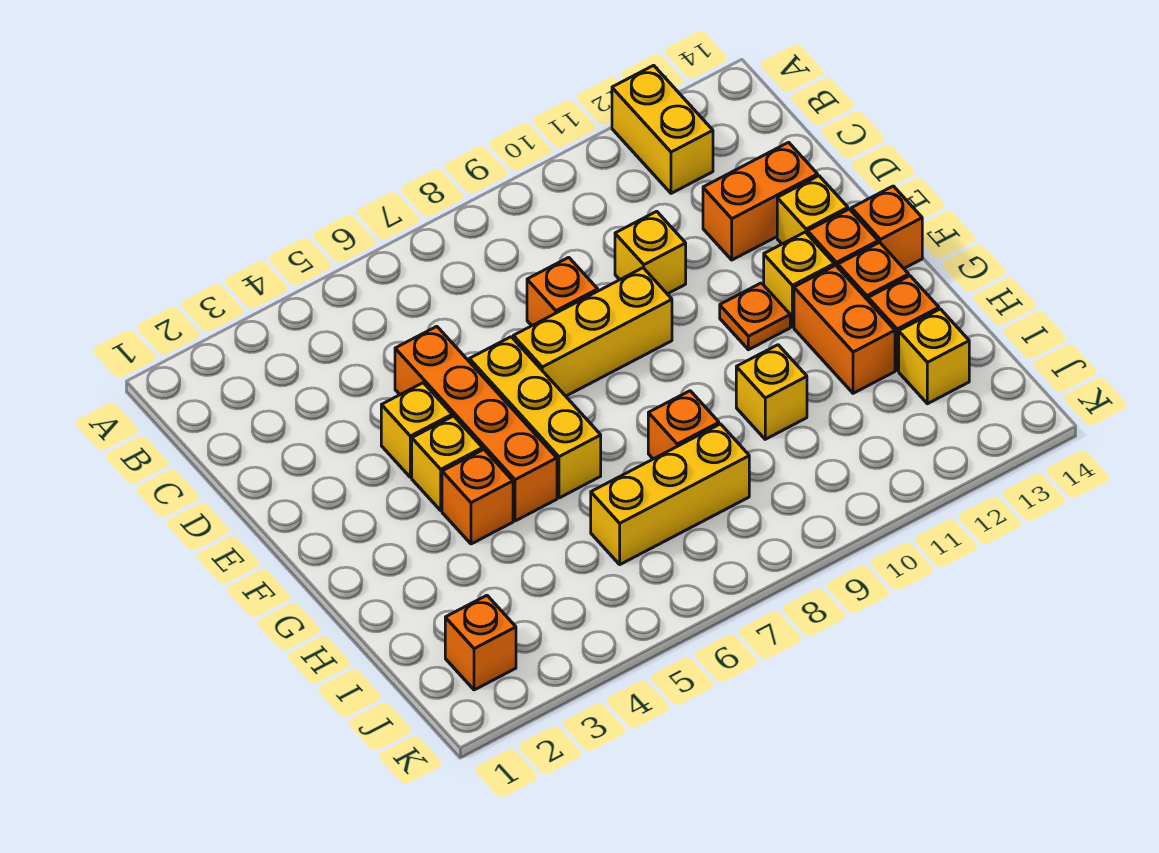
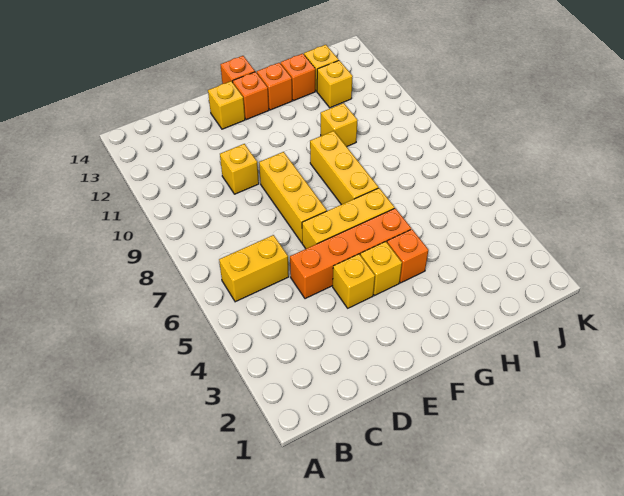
yellow brick A12:B12 level 1 -> yellow brick B6:C6 level 1
orange brick D8 level 1 -> none
orange brick D12:D13 level 1 -> none
orange plate F11 level 1 -> none
yellow brick F12 level 1 -> yellow brick I12 level 1
orange brick G12:H12 level 1 -> none
orange brick H8 level 1 -> none
yellow brick I6:I8 level 1 -> yellow brick G7:G9 level 1
orange brick J2 level 1 -> none

